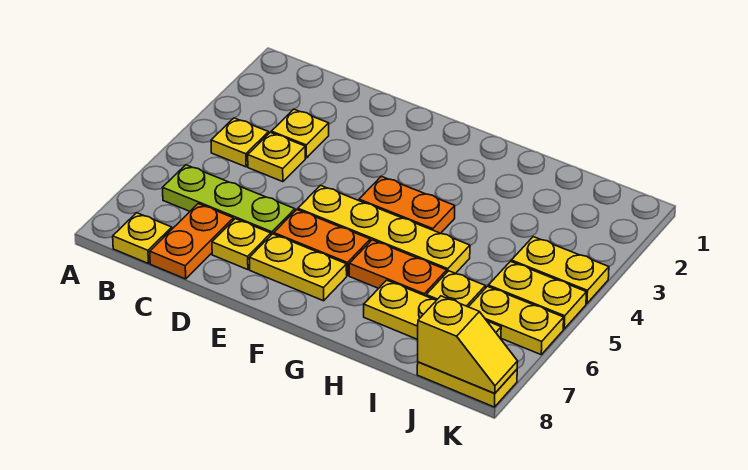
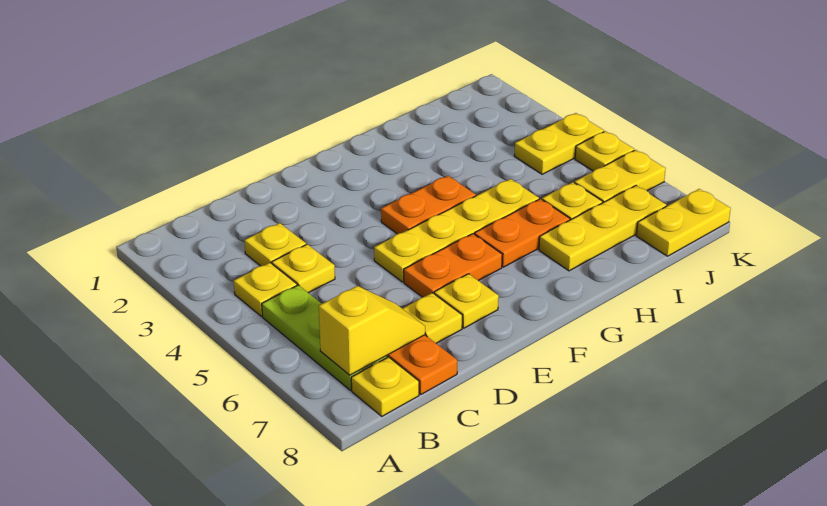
lime plate B6:D6 level 1 -> lime plate B5:B7 level 1
yellow plate E7:F7 level 1 -> yellow plate E7 level 1
yellow plate J5:K5 level 1 -> yellow plate K5 level 1
yellow slope J8:K8 level 2 top J -> yellow slope B7:C7 level 2 top B

